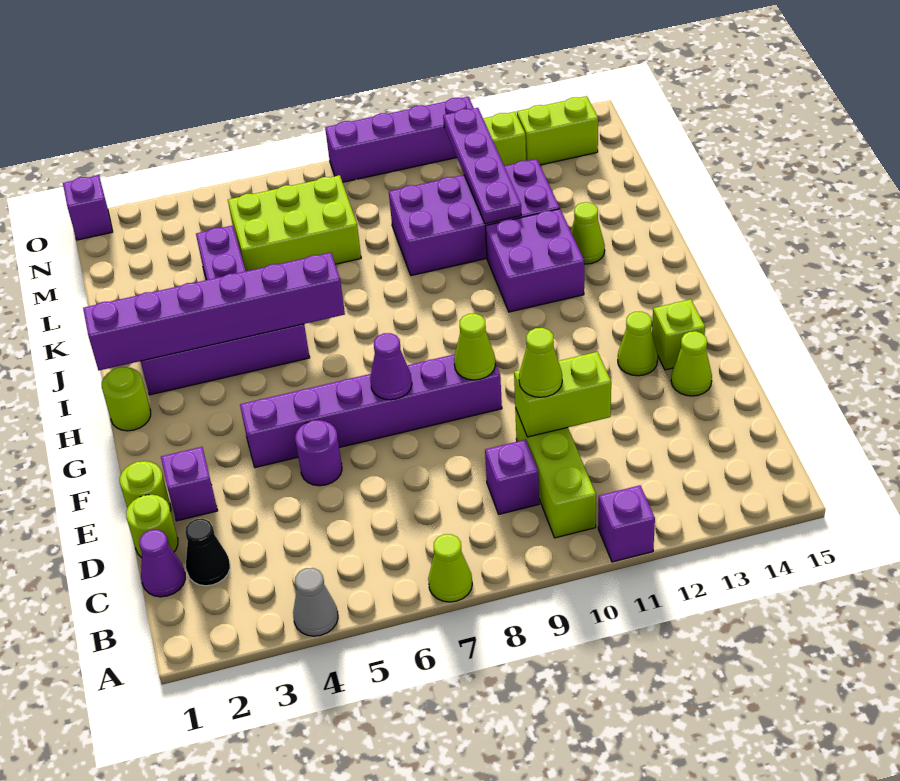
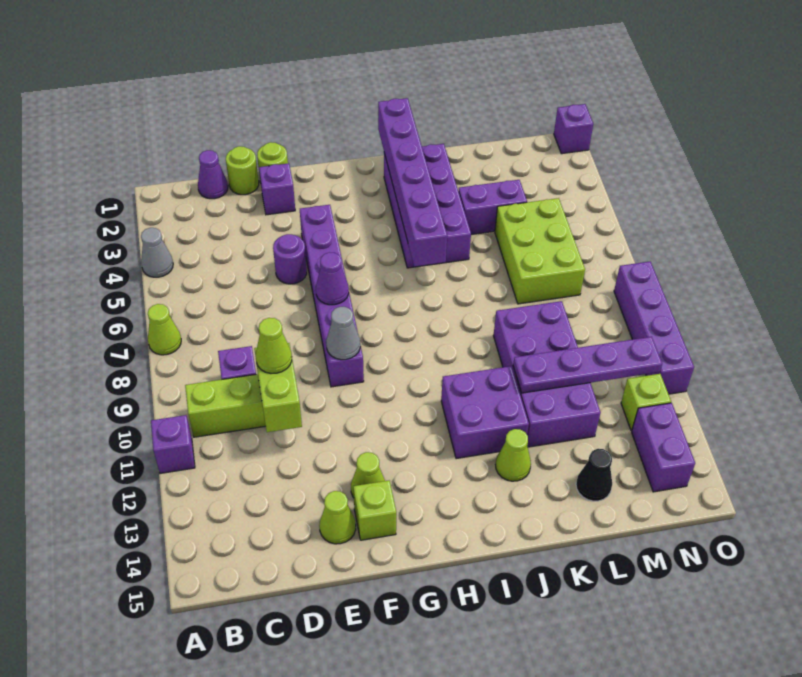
black cone C2 level 1 -> black cone L14 level 1
lime cone F9 level 2 -> grey cone F9 level 2
lime round brick H1 level 1 -> none
lime brick N13:N14 level 1 -> purple brick N13:N14 level 1

